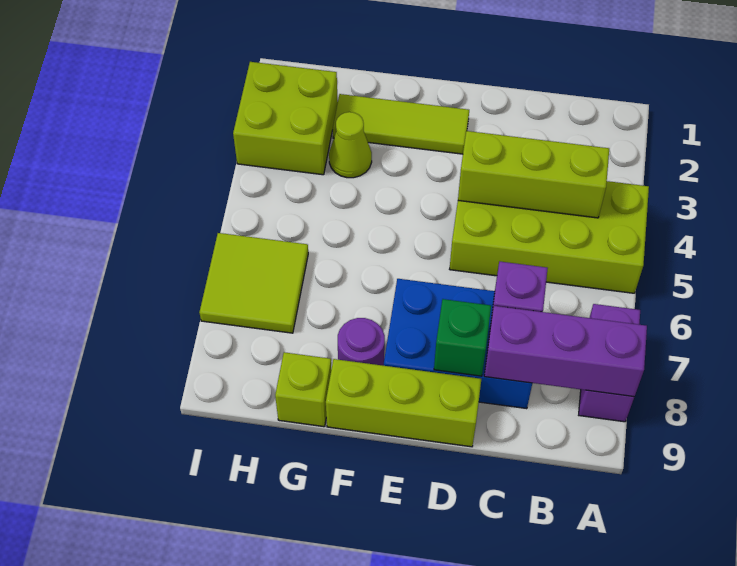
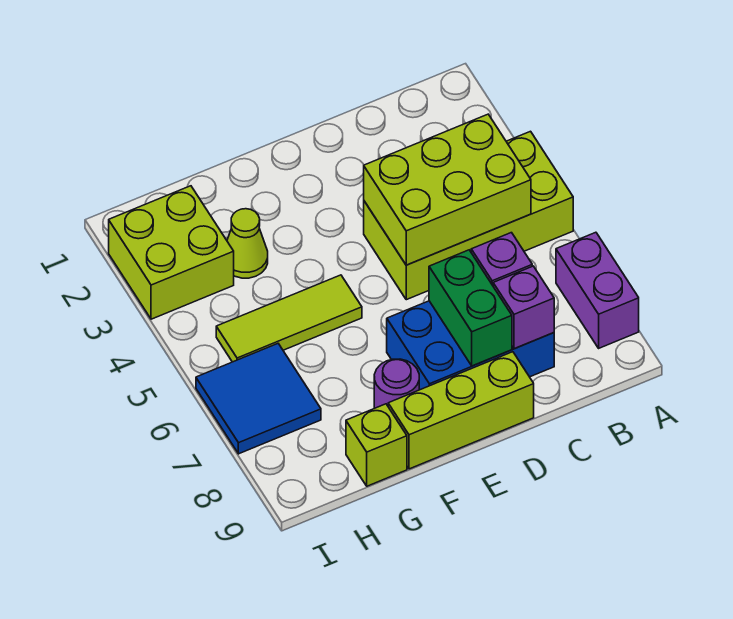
purple brick A8:C8 level 2 -> purple brick C8 level 2
lime brick B4:D4 level 2 -> lime brick B4:D5 level 2
green brick D8 level 2 -> green brick D7:D8 level 2
lime tile E2:G2 level 1 -> lime tile F5:H5 level 1
lime tile H6:I7 level 1 -> blue tile H6:I7 level 1

